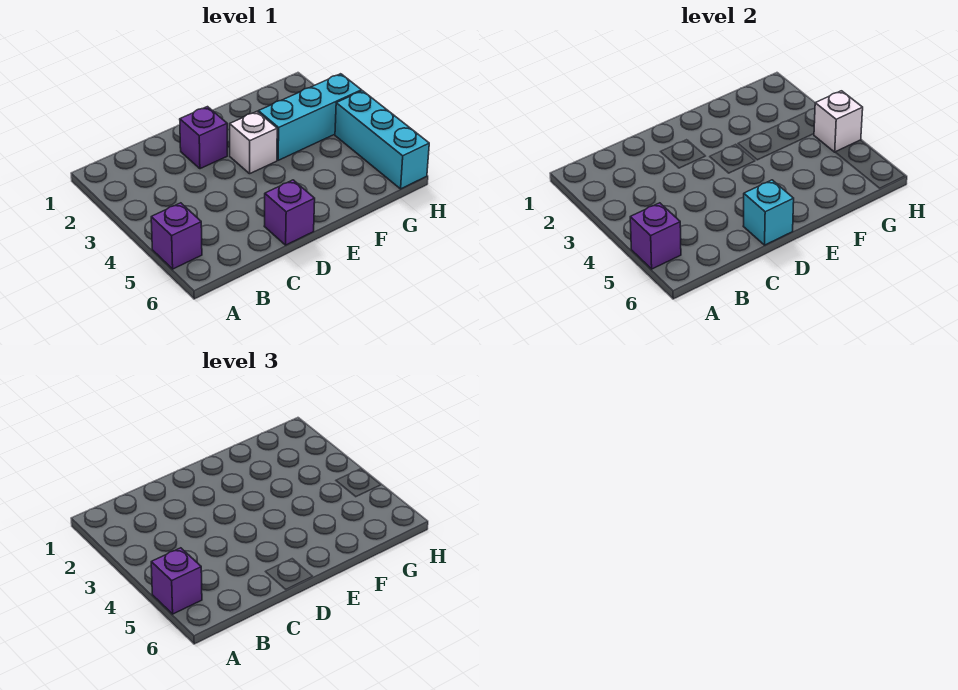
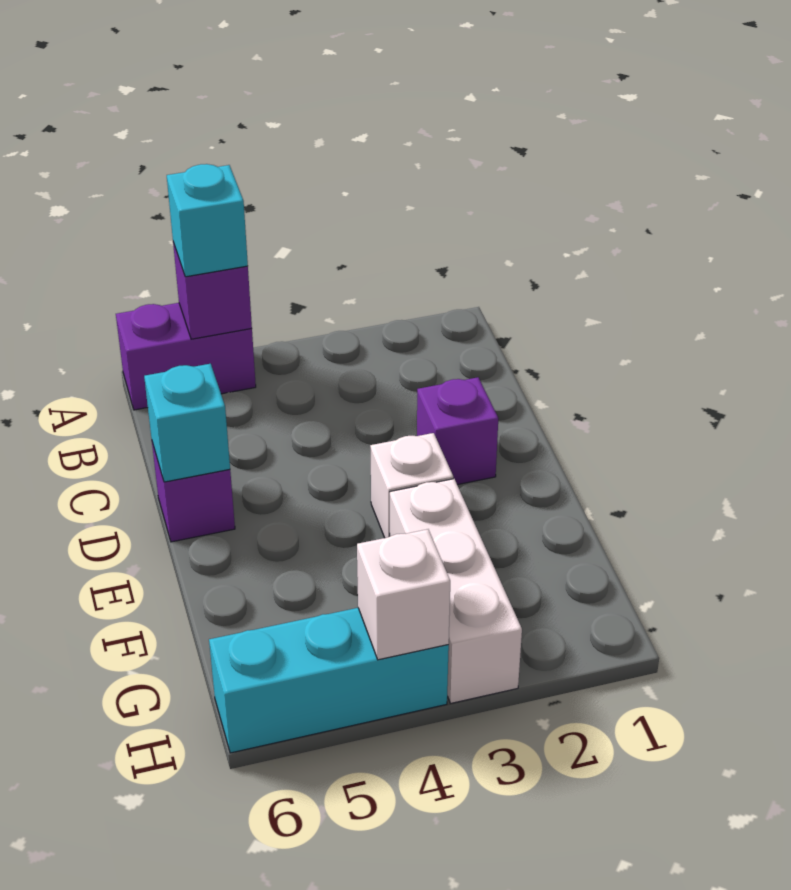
purple brick A5 level 1 -> purple brick A5:A6 level 1
purple brick A5 level 3 -> cyan brick A5 level 3
cyan brick F3:H3 level 1 -> white brick F3:H3 level 1

